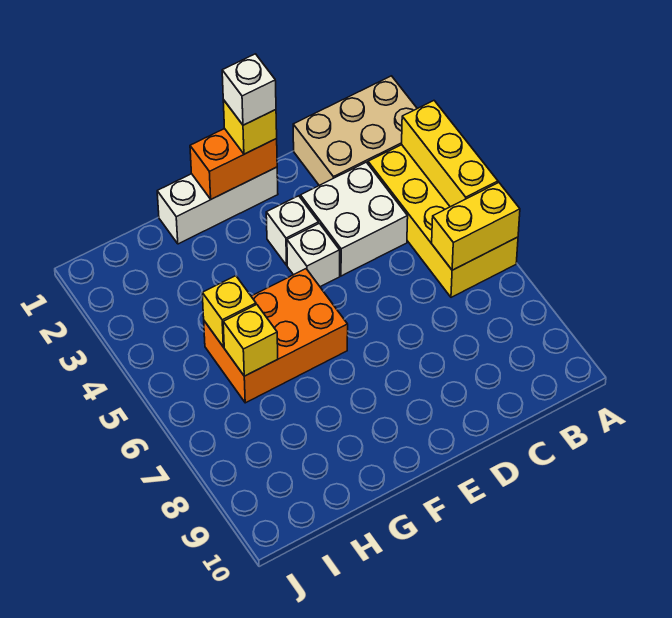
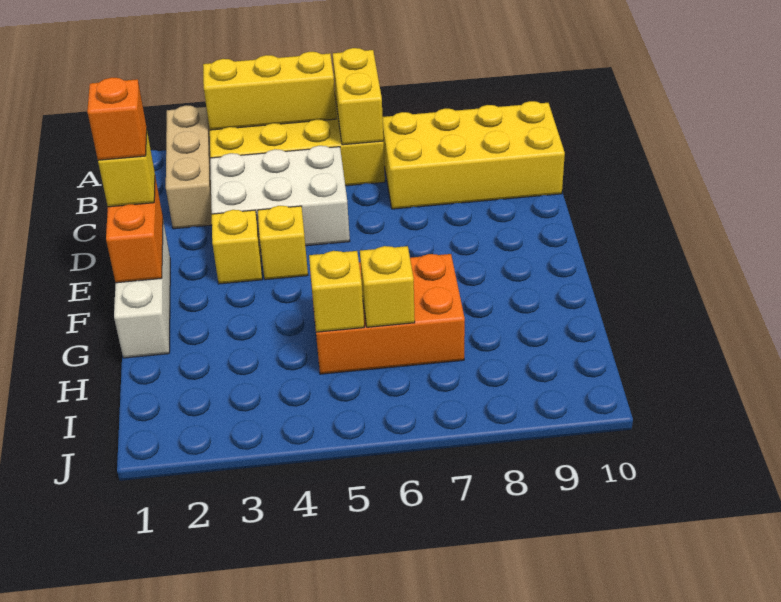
tan brick A1:C2 level 1 -> tan brick A2:C2 level 1
none -> yellow brick B7:C10 level 1
white brick C3:D4 level 1 -> white brick C3:D5 level 1
white brick E1 level 4 -> orange brick E1 level 4
white brick E3 level 1 -> yellow brick E3 level 1
white brick E4 level 1 -> yellow brick E4 level 1
orange brick F5:H6 level 1 -> orange brick G5:H7 level 1

